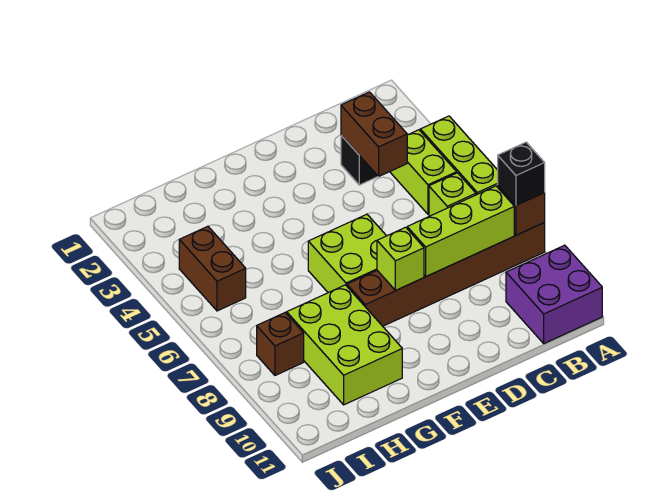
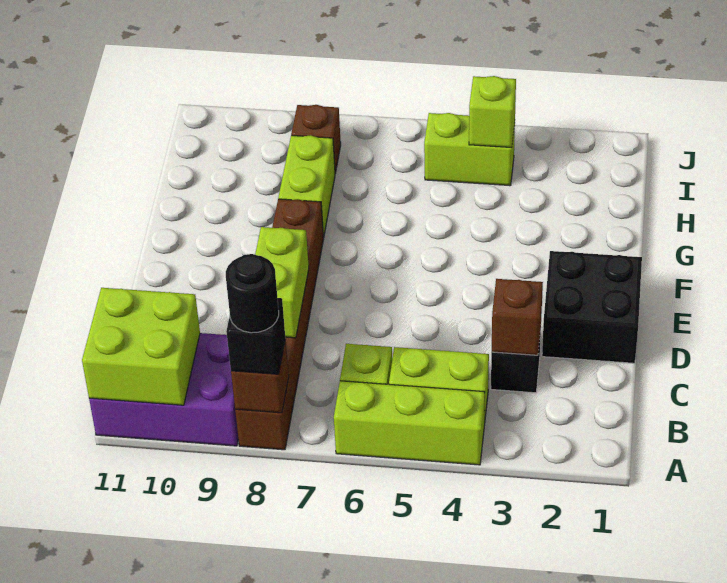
none -> black round brick A8 level 4
purple brick A10:B11 level 1 -> purple brick A9:B11 level 1
lime brick B8:D8 level 2 -> lime brick C8:D8 level 2
brown brick C3:C4 level 2 -> brown brick C3 level 2
none -> black brick D1:E2 level 1
lime brick E6:F7 level 1 -> lime brick A10:B11 level 2
lime brick E8 level 2 -> lime brick I4 level 2
lime brick G8:H10 level 1 -> lime brick G8:H8 level 1
brown brick I4:I5 level 1 -> lime brick I4:I5 level 1

